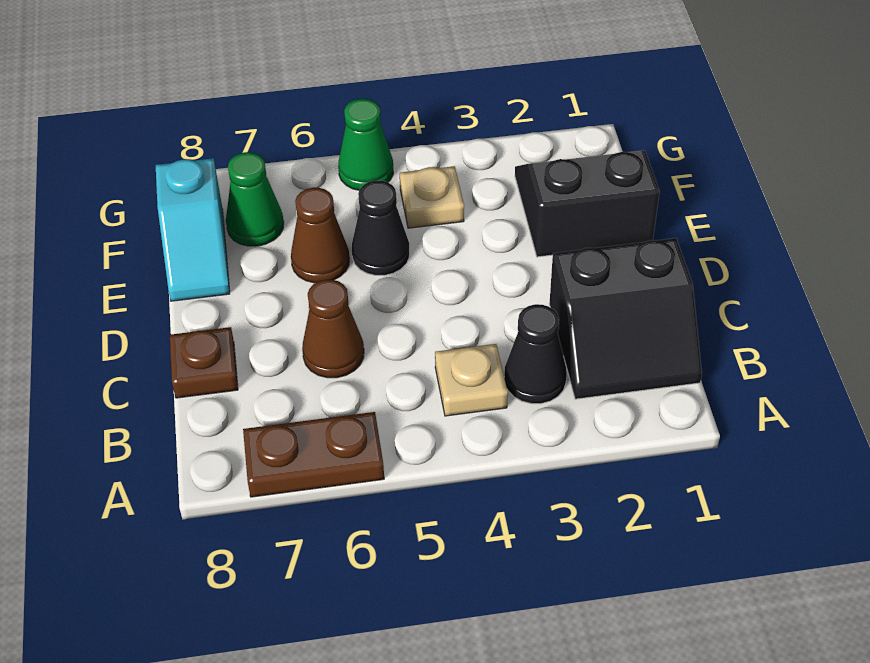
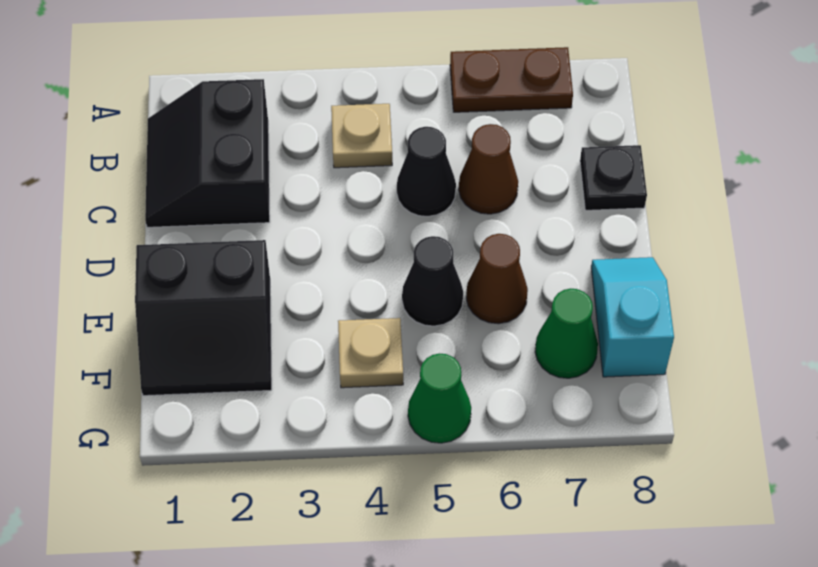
black slope B1:C2 level 1 top C -> black slope B1:C2 level 1 top 2
black cone B3 level 1 -> black cone C5 level 1
brown plate C8 level 1 -> black plate C8 level 1

